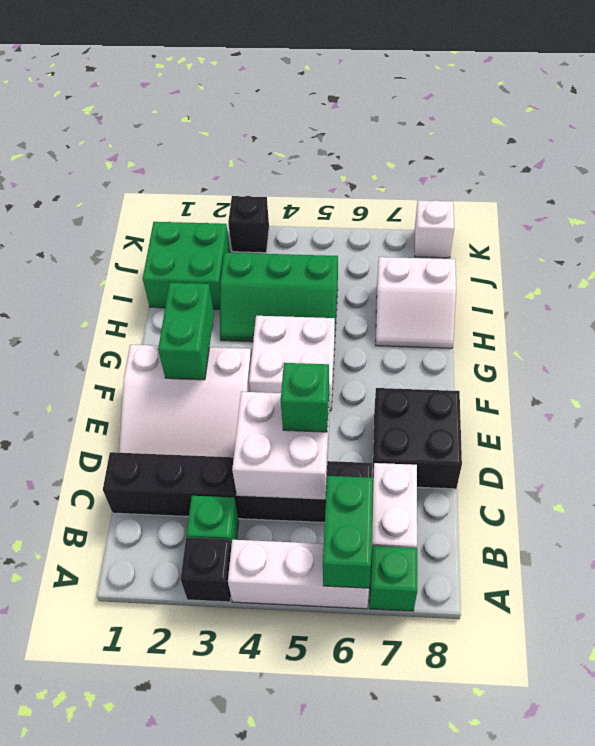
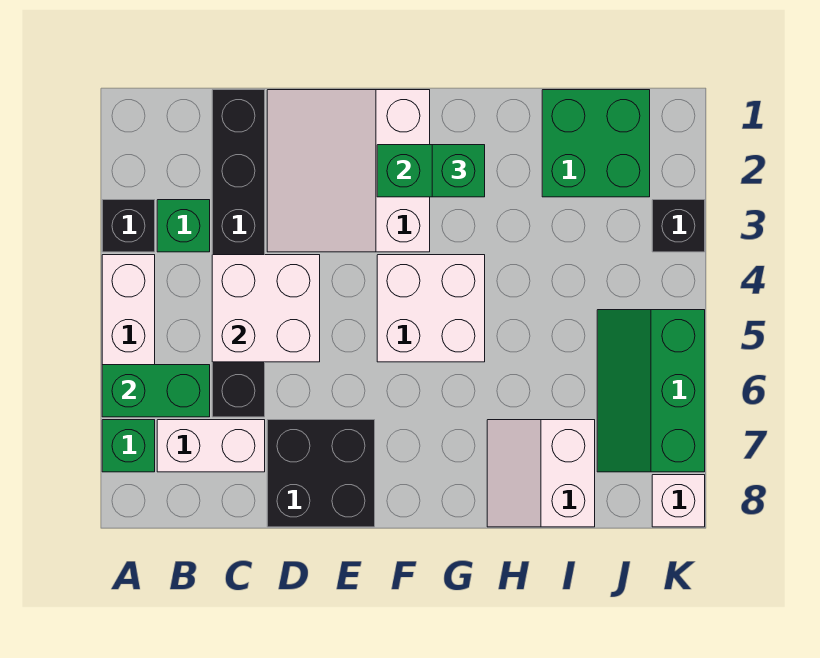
green brick D5 level 3 -> green brick G2 level 3
green slope H3:I5 level 1 top I -> green slope J5:K7 level 1 top K

